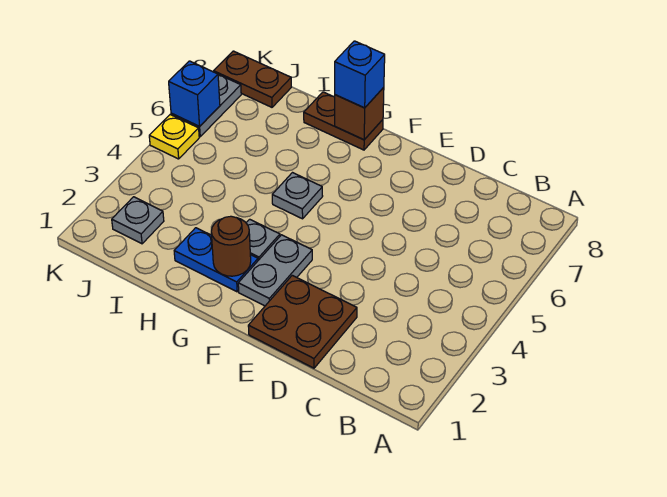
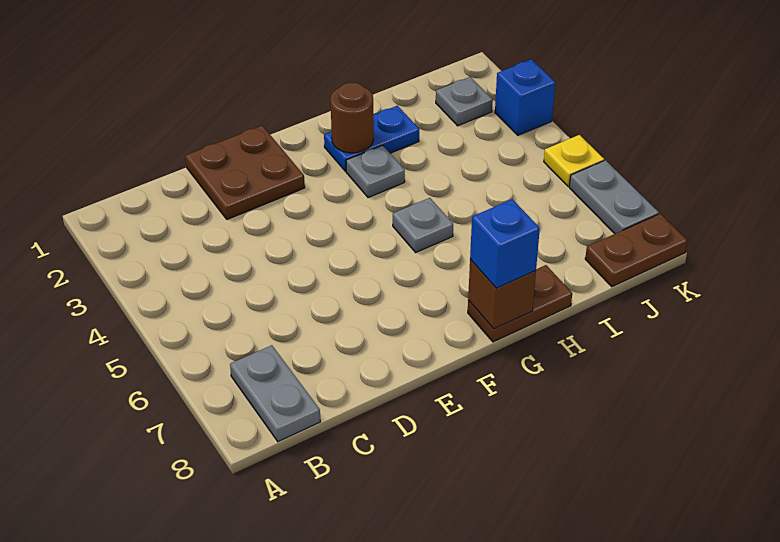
grey plate F2:F3 level 1 -> grey plate B7:B8 level 1
blue brick K6 level 2 -> blue brick K3 level 1

